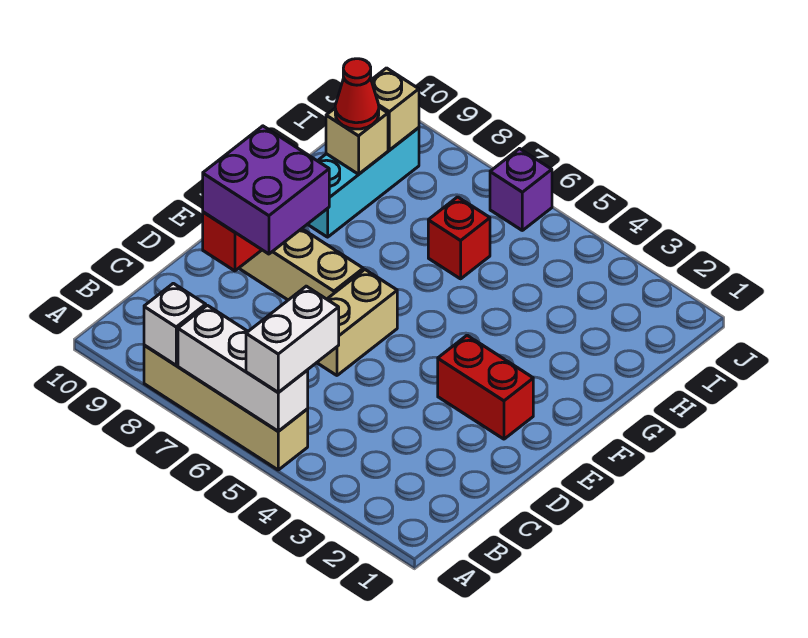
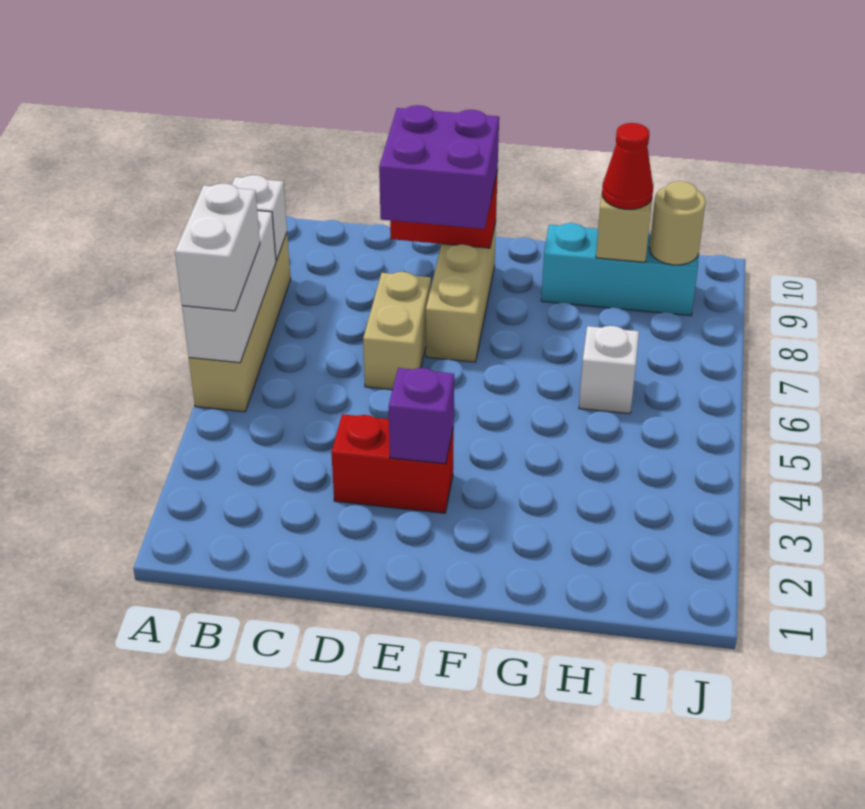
white brick A5:B5 level 3 -> white brick A5:A6 level 3
tan brick D6:E6 level 1 -> tan brick D6:D7 level 1
red brick E2:E3 level 1 -> red brick D3:E3 level 1
red brick H6 level 1 -> white brick H6 level 1
tan brick I9 level 2 -> tan round brick I9 level 2
purple brick J6 level 1 -> purple brick E3 level 2

